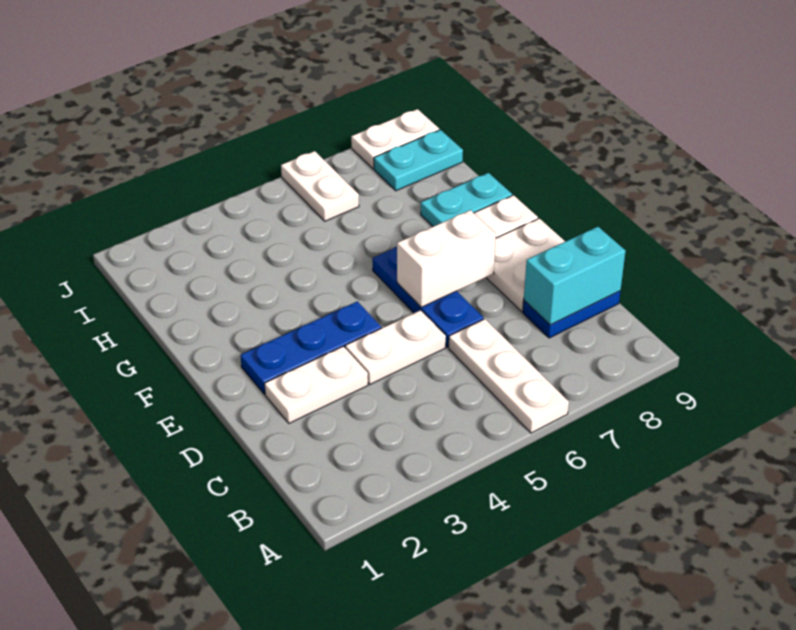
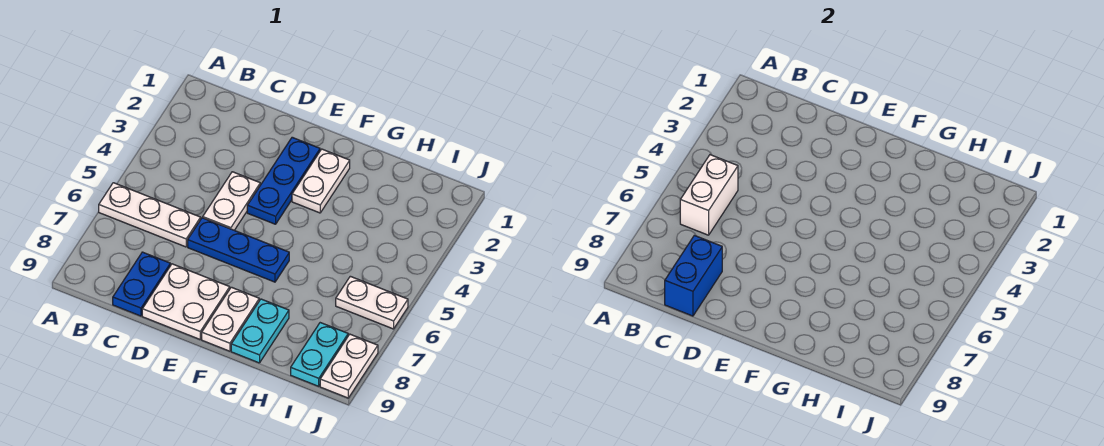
cyan brick C8:C9 level 2 -> blue brick C8:C9 level 2
white plate D2:D3 level 1 -> white plate F2:F3 level 1
white brick E6:E7 level 2 -> white brick B5:B6 level 2

